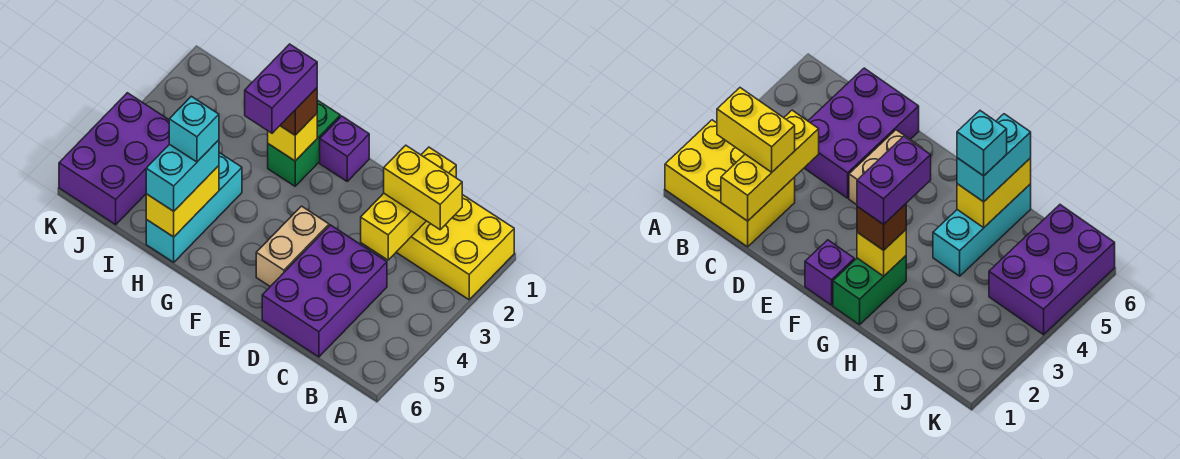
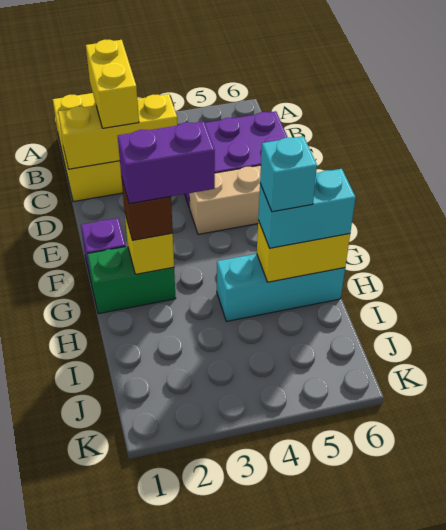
purple brick J4:K6 level 1 -> none

